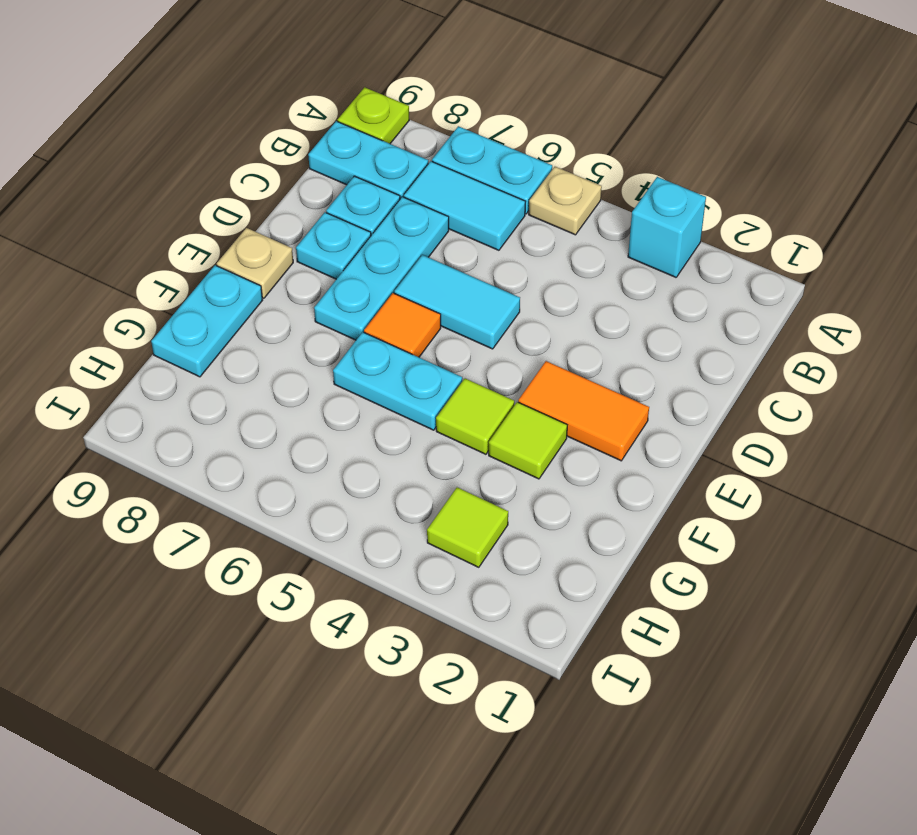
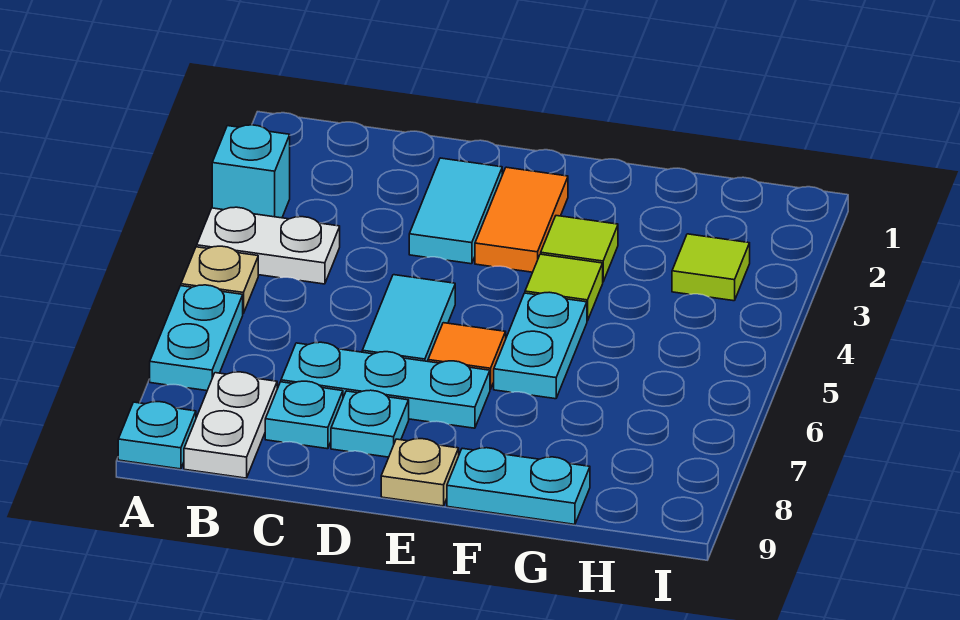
none -> white plate A4:B4 level 1
lime plate A9 level 1 -> cyan plate A9 level 1
cyan tile B6:B7 level 1 -> cyan tile D2:D3 level 1
cyan plate B8:B9 level 1 -> white plate B8:B9 level 1

